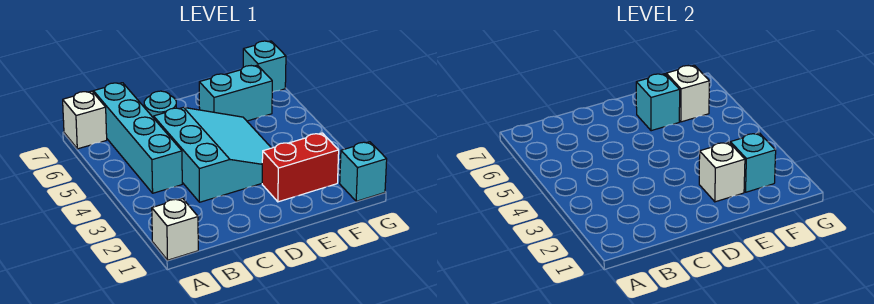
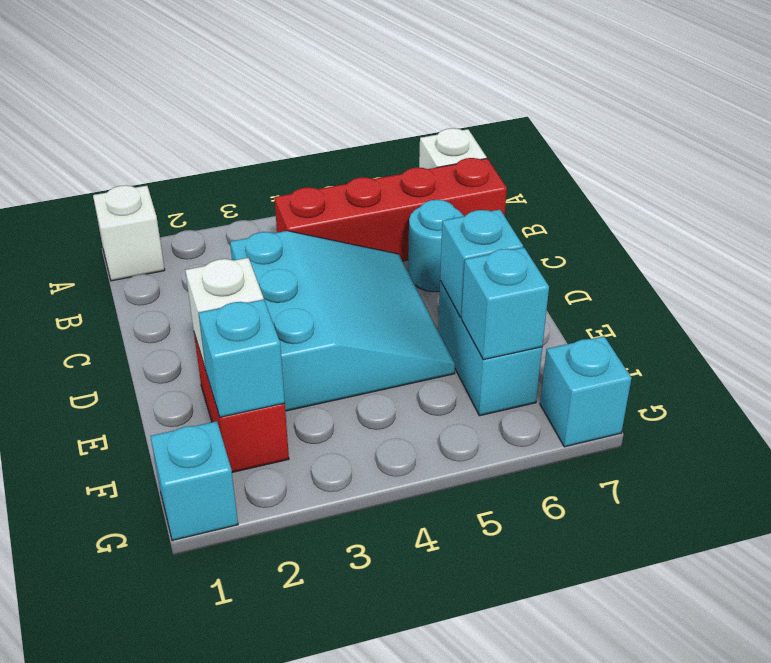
cyan brick B4:B7 level 1 -> red brick B4:B7 level 1
cyan slope C3:E5 level 1 top C -> cyan slope C3:E5 level 1 top 3
white brick F6 level 2 -> cyan brick F6 level 2

